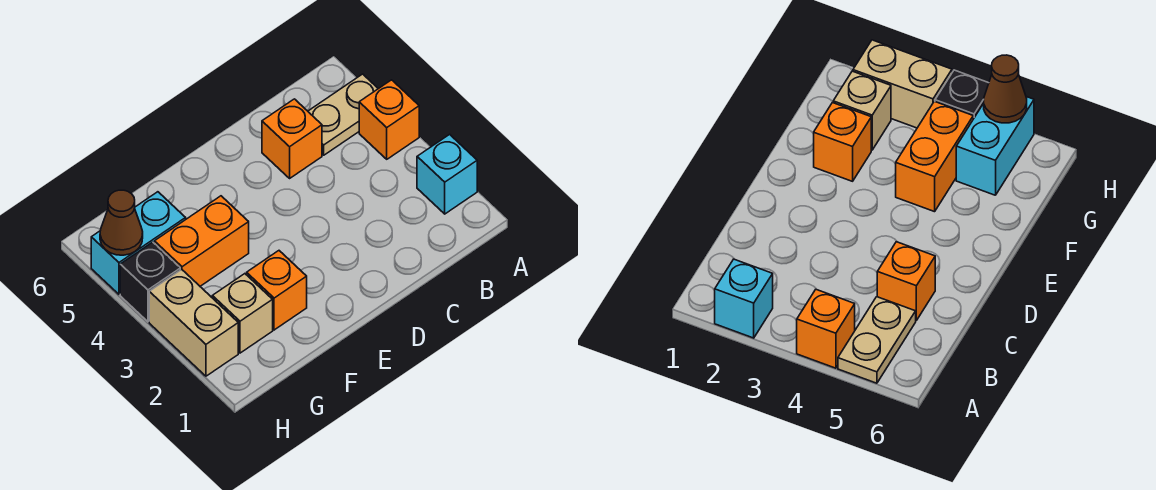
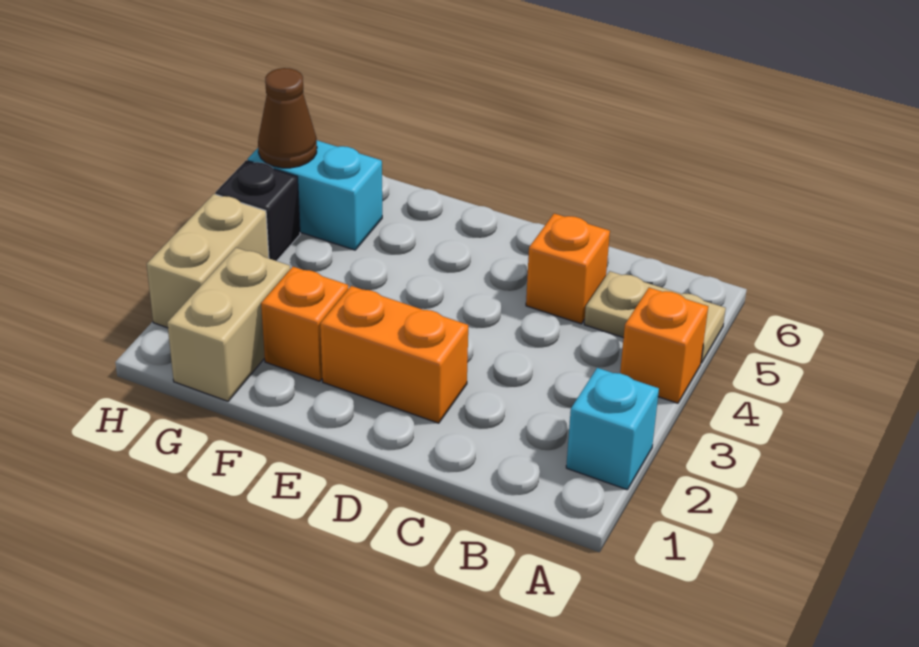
orange brick F4:G4 level 1 -> orange brick D2:E2 level 1
tan brick G2 level 1 -> tan brick G1:G2 level 1

